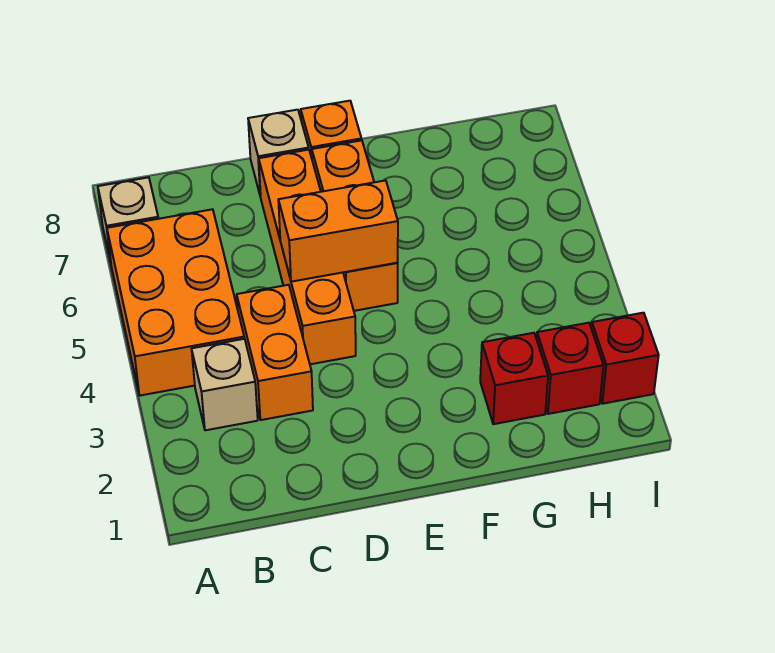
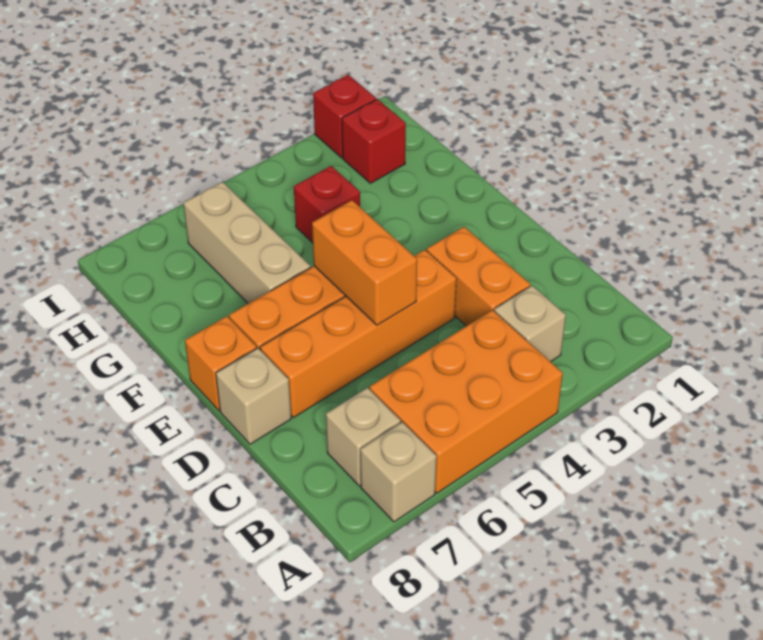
none -> tan brick B7 level 1
orange brick C3:C4 level 1 -> orange brick C3:D3 level 1
none -> tan brick F6:H6 level 1
red brick G2 level 1 -> red brick G4 level 1

